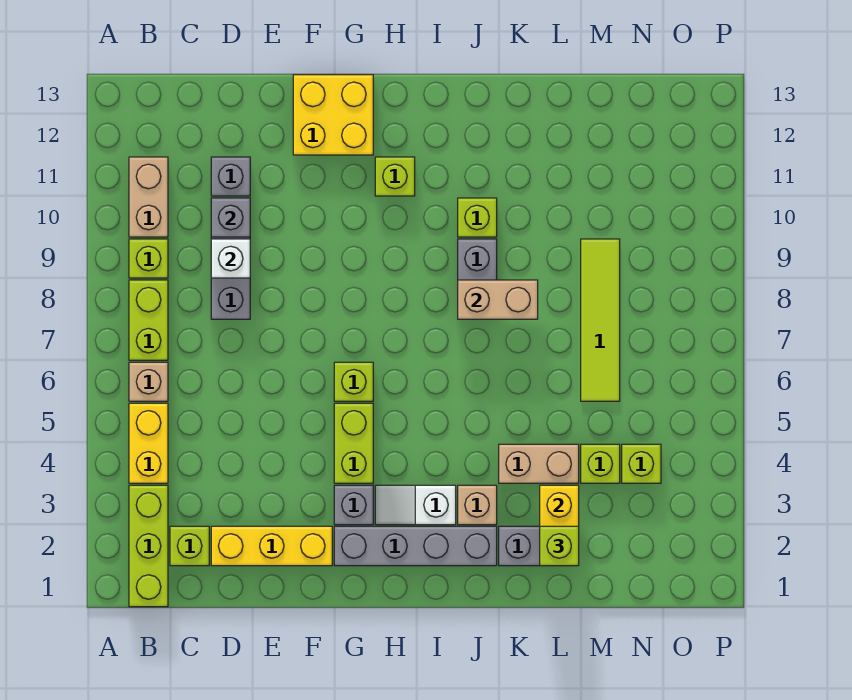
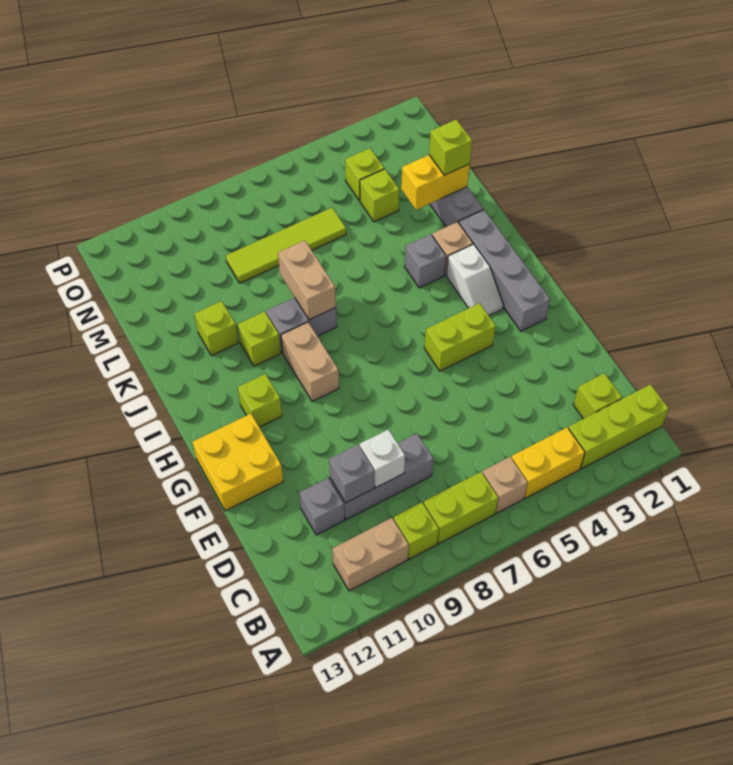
yellow brick D2:F2 level 1 -> none
grey brick G3 level 1 -> grey brick J4 level 1
lime brick G6 level 1 -> lime brick K11 level 1
tan brick K4:L4 level 1 -> tan brick H9:I9 level 1

